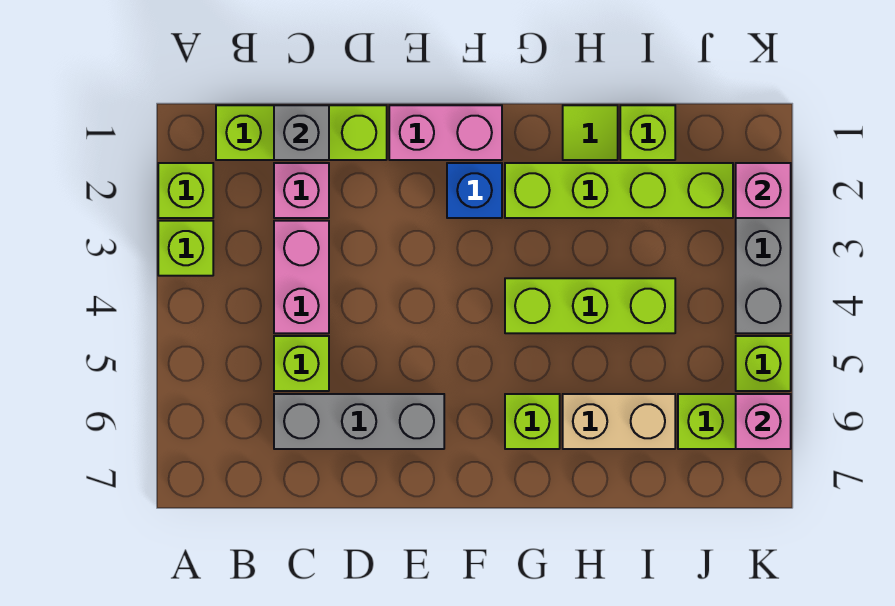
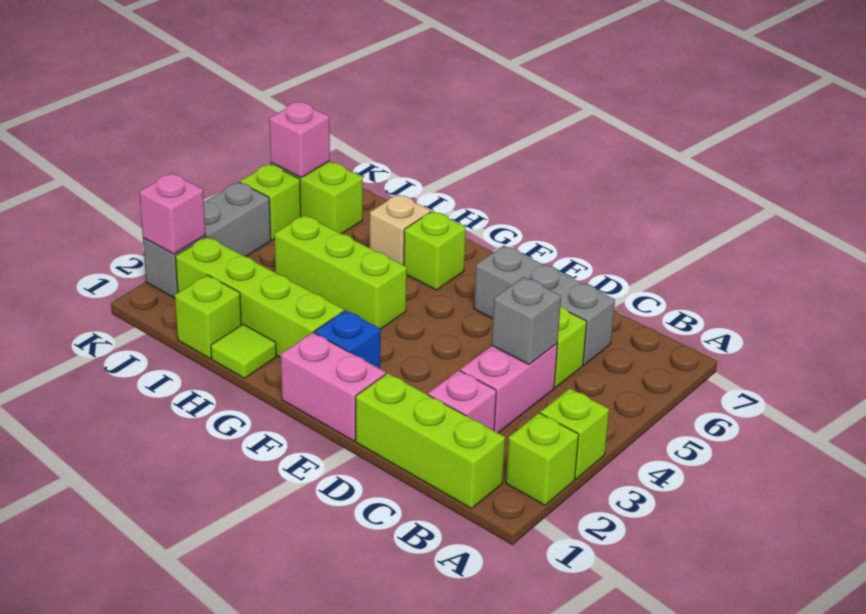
grey brick C1 level 2 -> grey brick C4 level 2
tan brick H6:I6 level 1 -> tan brick H6 level 1

